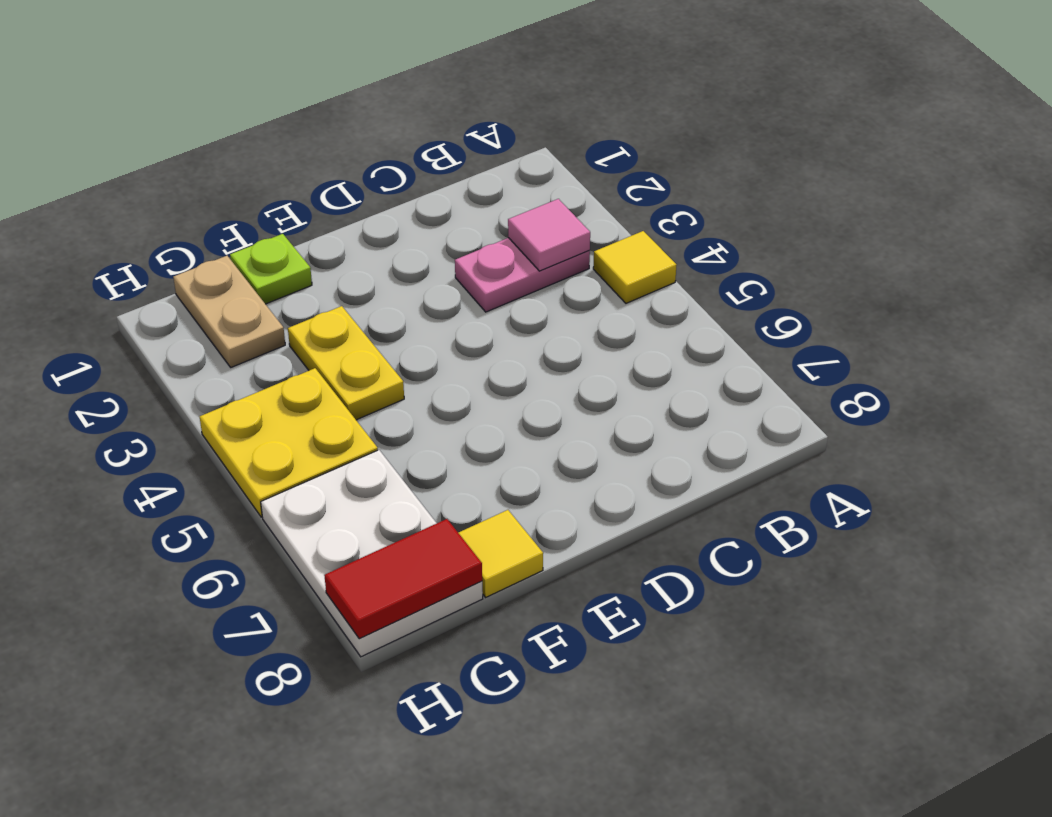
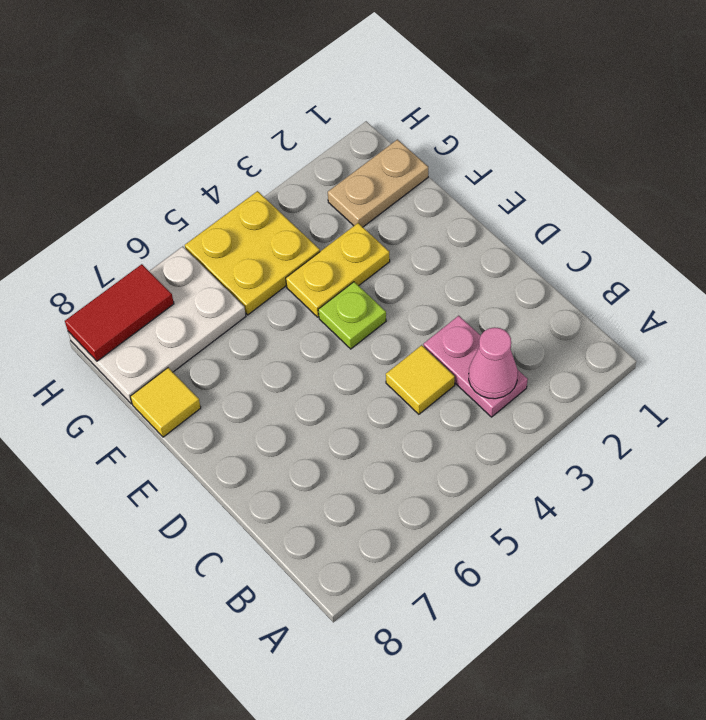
yellow tile A4 level 1 -> yellow tile C4 level 1
pink tile B3 level 2 -> pink cone B3 level 2
lime plate F1 level 1 -> lime plate E4 level 1
red tile G8:H8 level 2 -> red tile H7:H8 level 2

